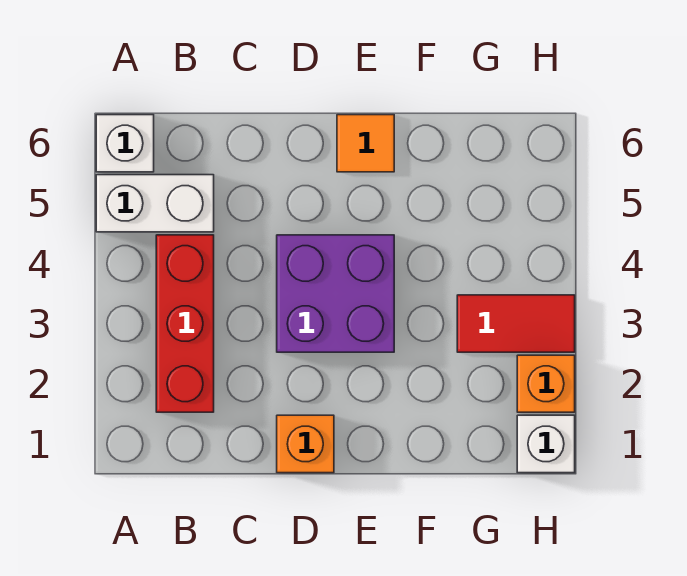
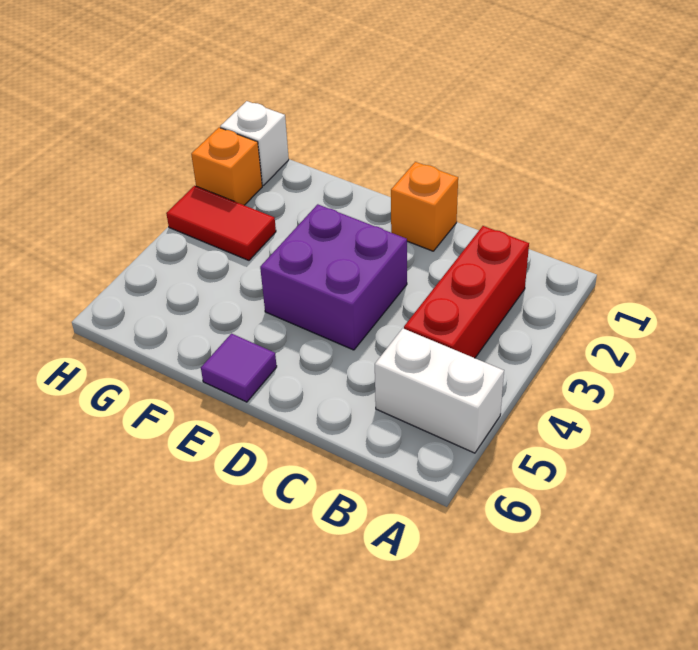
white brick A6 level 1 -> none
orange tile E6 level 1 -> purple tile E6 level 1

